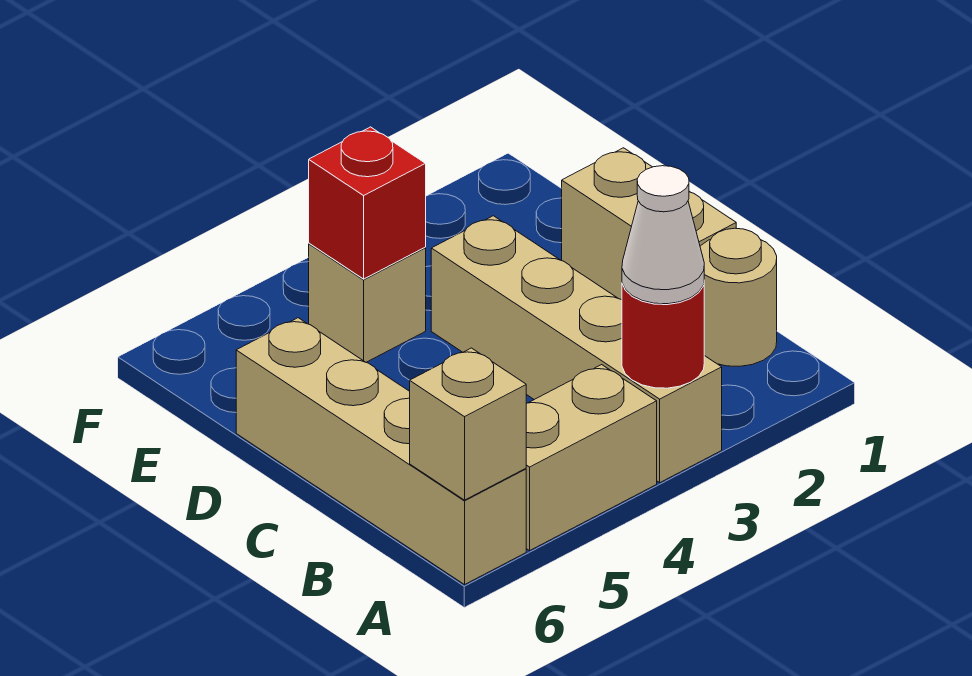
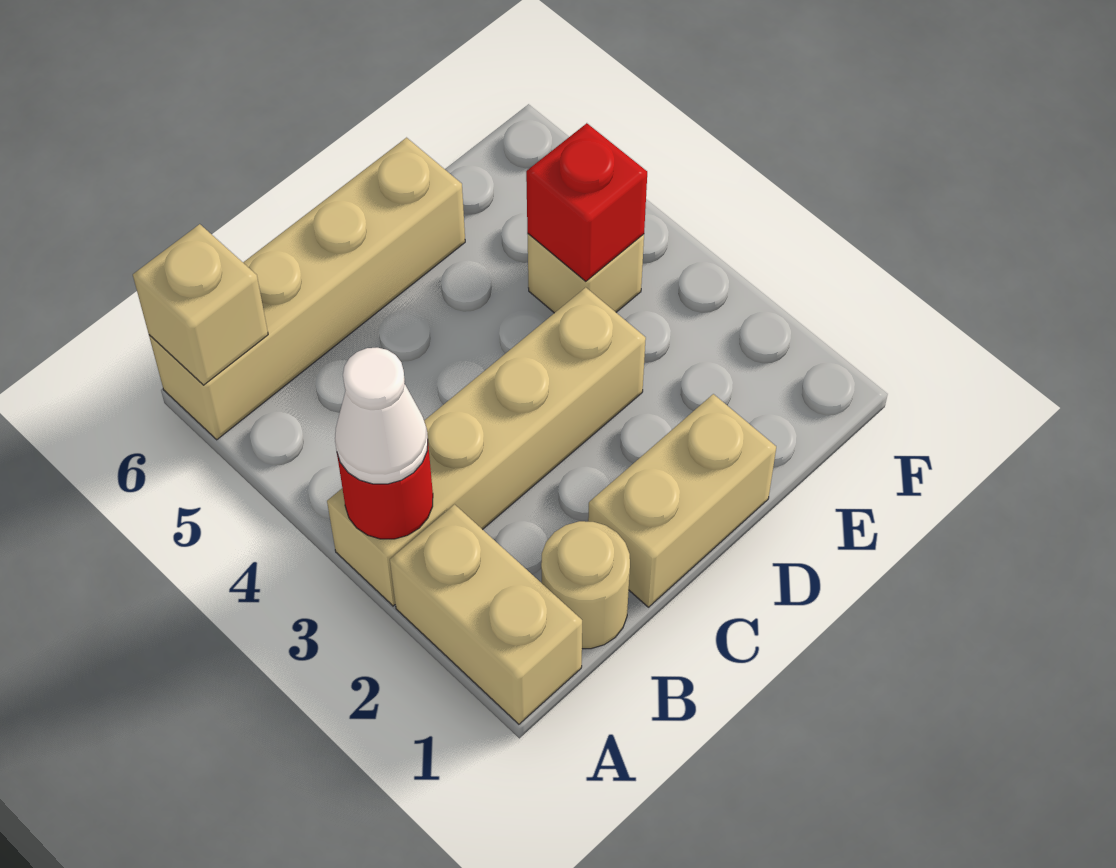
tan brick A4:A5 level 1 -> tan brick A1:A2 level 1

